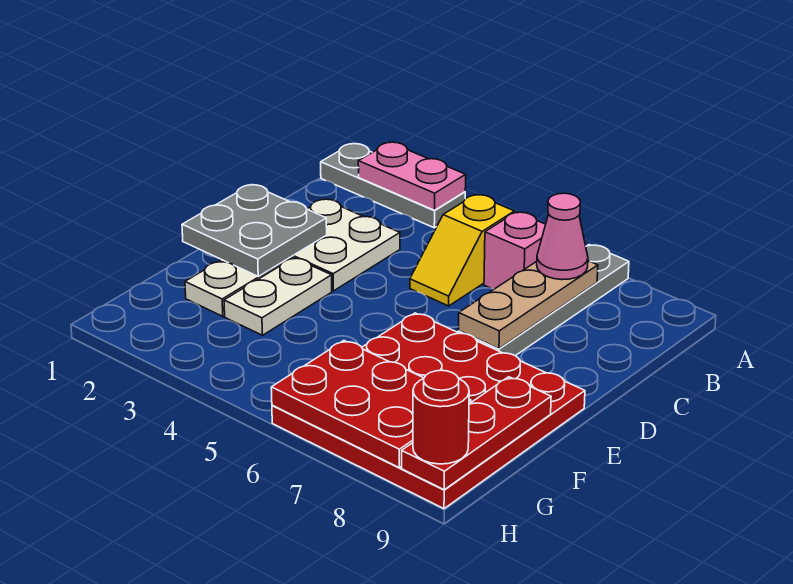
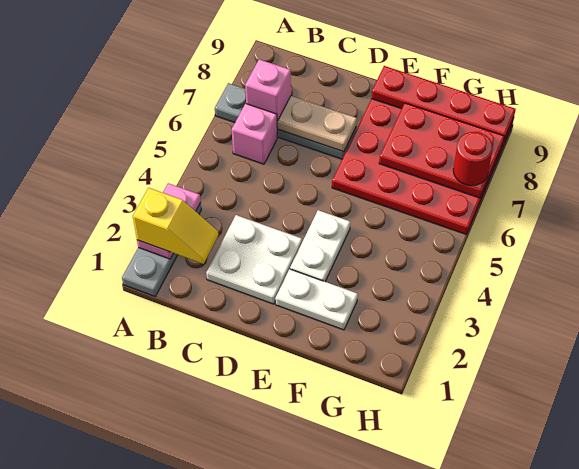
yellow slope B5:C5 level 1 top B -> yellow slope A2:B2 level 3 top A
pink cone B7 level 3 -> pink brick B7 level 3
grey plate D1:E2 level 2 -> none
white plate E3:F3 level 1 -> white plate E3:E4 level 1
red plate F9:H9 level 2 -> red plate E9:H9 level 2
red plate G6:H8 level 2 -> red plate F7:H8 level 2
red round brick H9 level 3 -> red round brick H7 level 3

